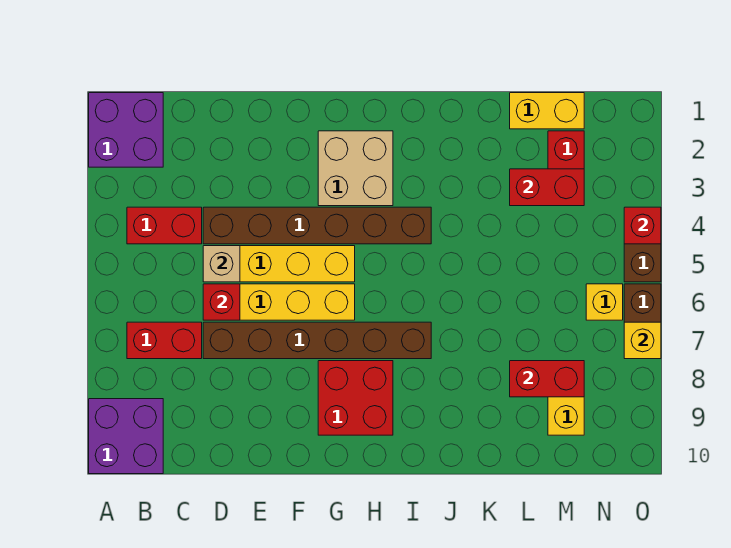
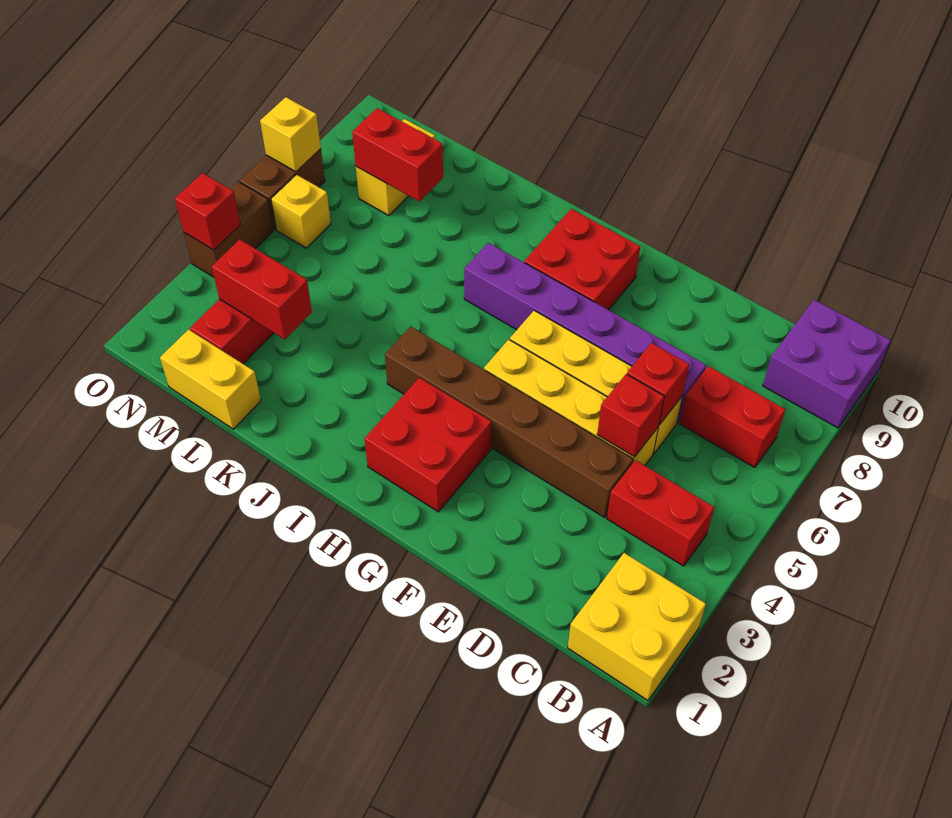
purple brick A1:B2 level 1 -> yellow brick A1:B2 level 1
tan brick D5 level 2 -> red brick D5 level 2
brown brick D7:I7 level 1 -> purple brick D7:I7 level 1
tan brick G2:H3 level 1 -> red brick G2:H3 level 1

